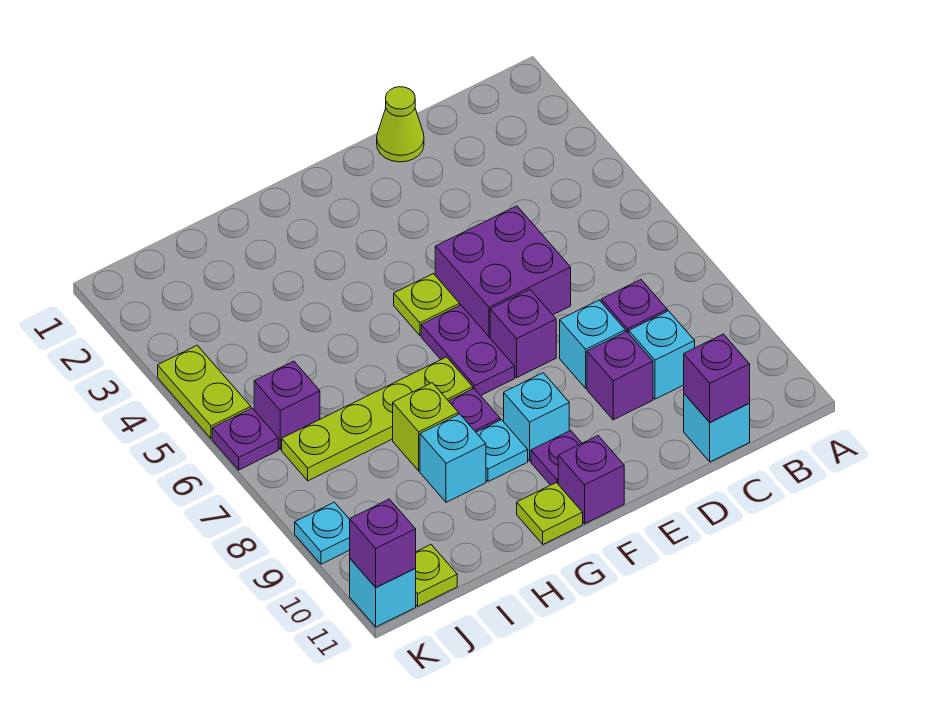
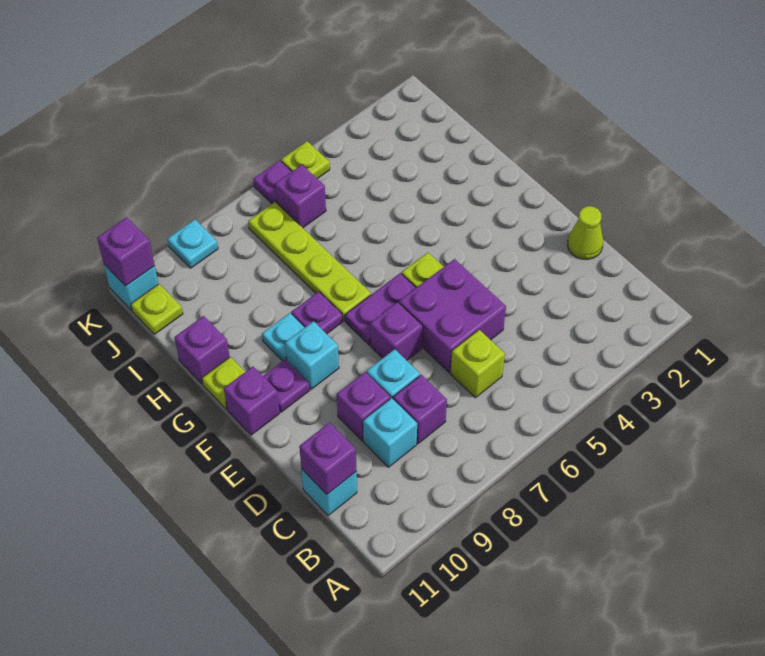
lime brick H8 level 1 -> lime brick C6 level 1
cyan brick H9 level 1 -> none
none -> purple brick H11 level 1
lime plate K4:K5 level 1 -> lime plate K5 level 1

